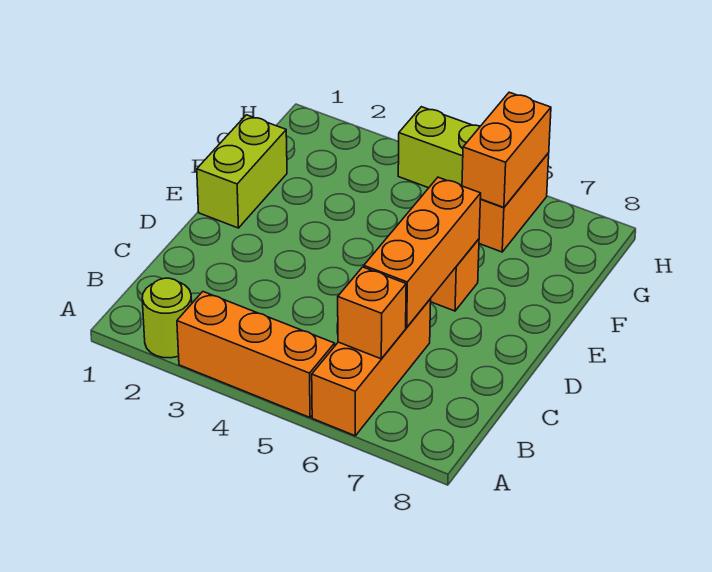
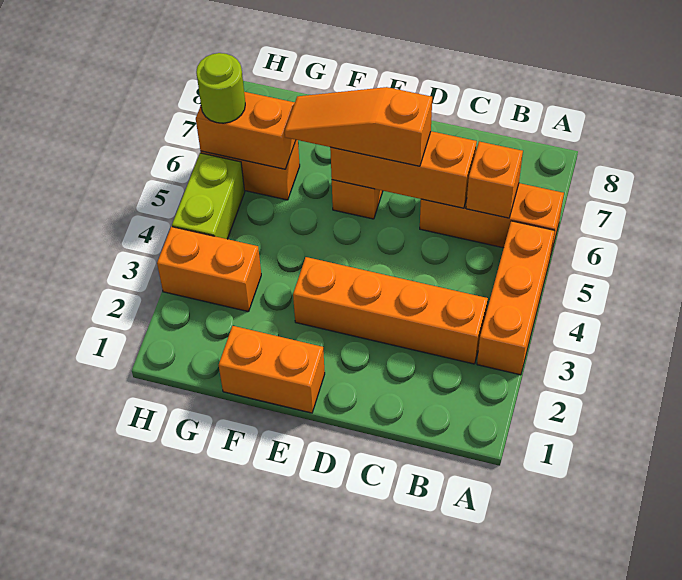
lime round brick A2 level 1 -> lime round brick H6 level 3
none -> orange brick B3:E3 level 1
none -> orange slope D6:F6 level 3 top D
lime brick E1:F1 level 1 -> orange brick E1:F1 level 1
none -> orange brick G3:H3 level 1

